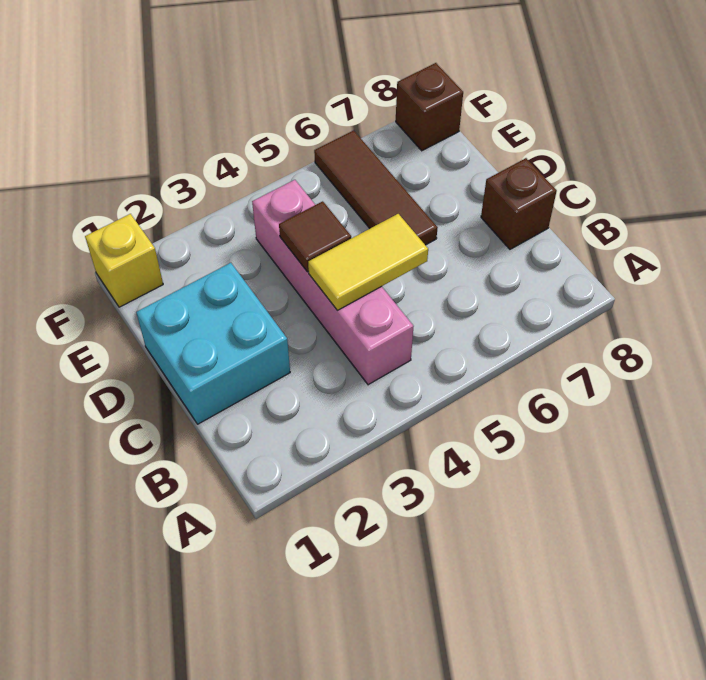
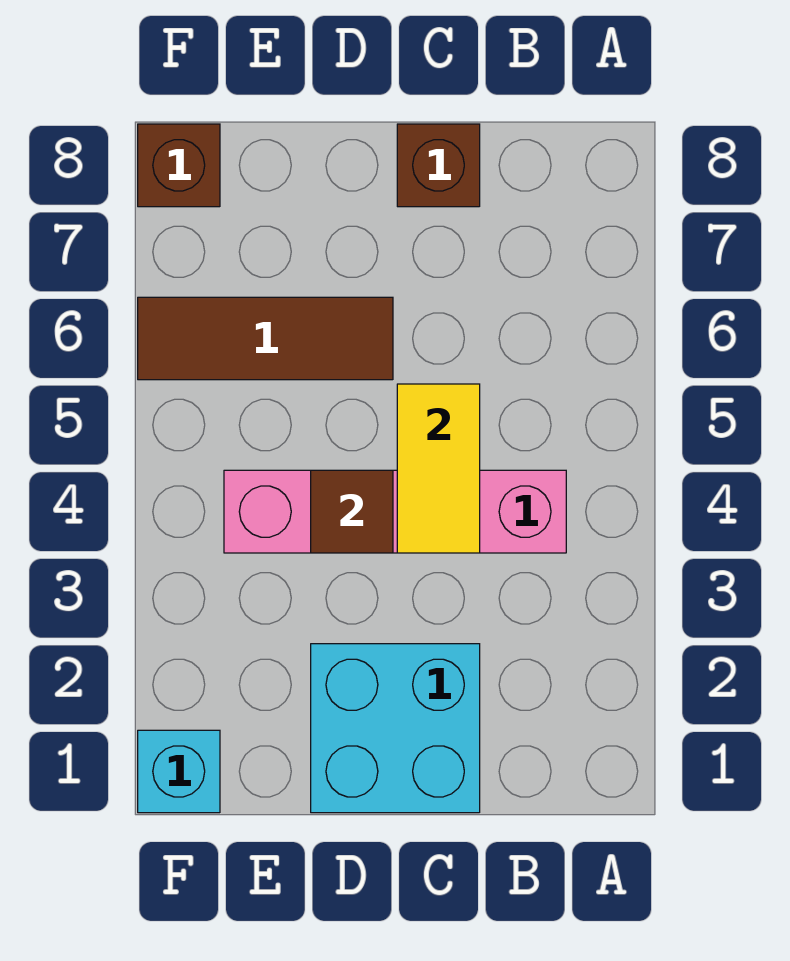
yellow brick F1 level 1 -> cyan brick F1 level 1

